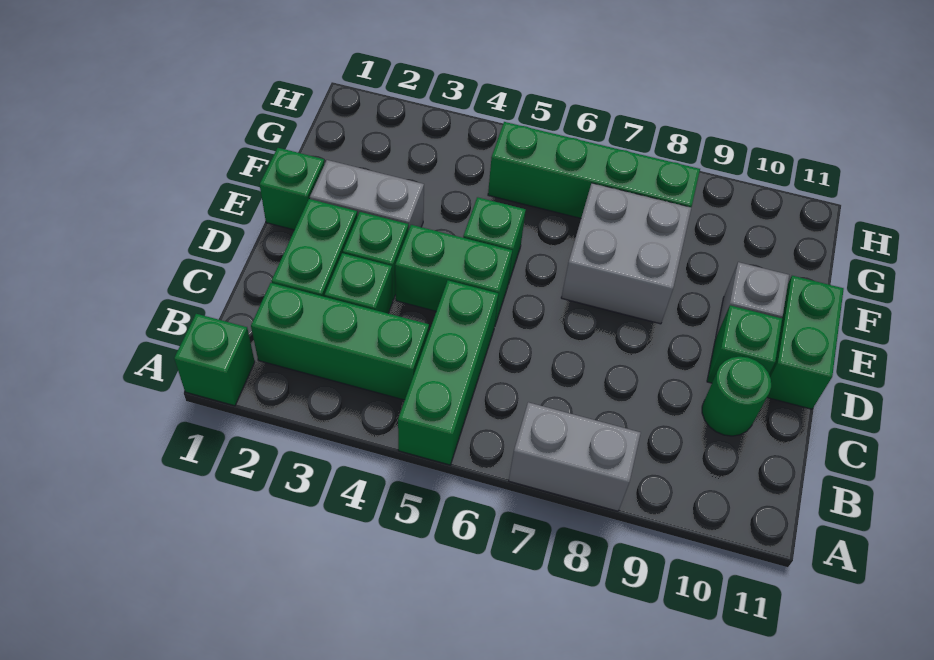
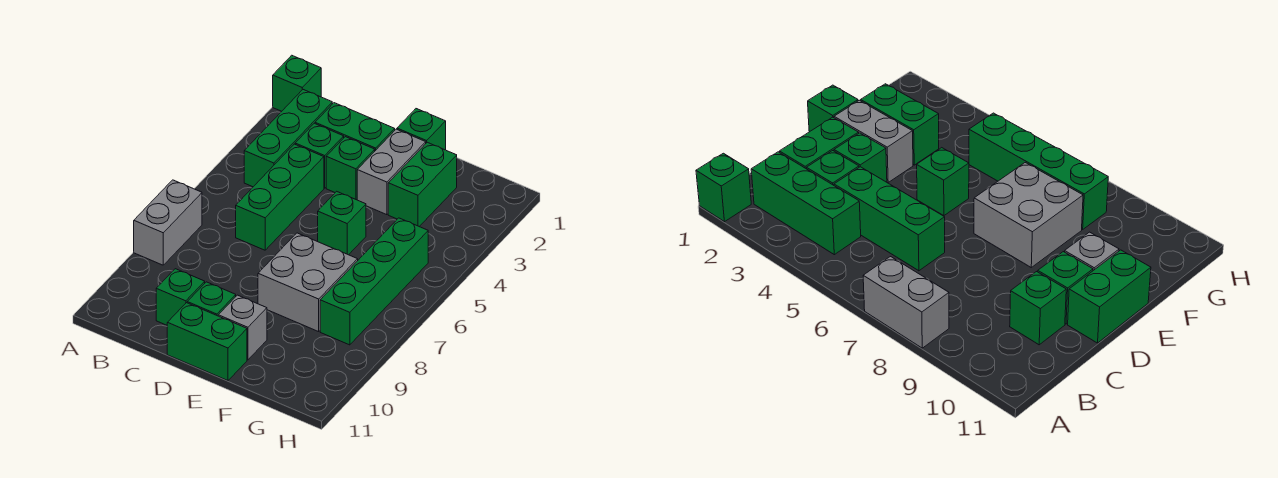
green brick A5:C5 level 1 -> green brick C4:C6 level 1
green round brick C10 level 1 -> green brick C10 level 1
green brick D4:D5 level 1 -> green brick F2:F3 level 1

